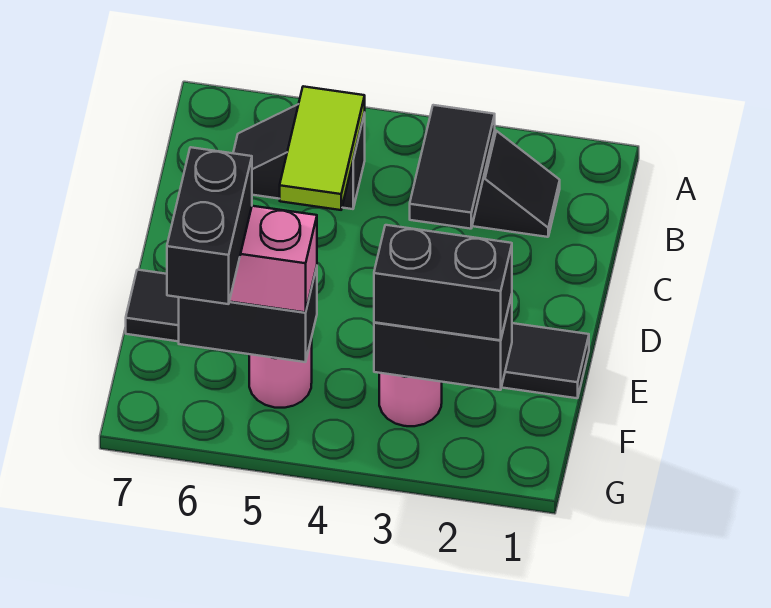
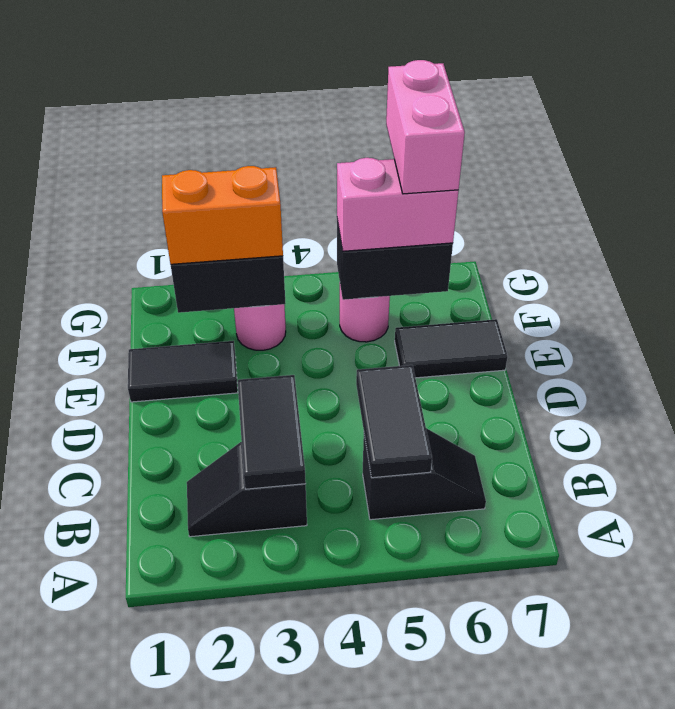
lime tile B5:C5 level 2 -> black tile B5:C5 level 2
black brick F2:F3 level 3 -> orange brick F2:F3 level 3
black brick F6:G6 level 4 -> pink brick F6:G6 level 4

